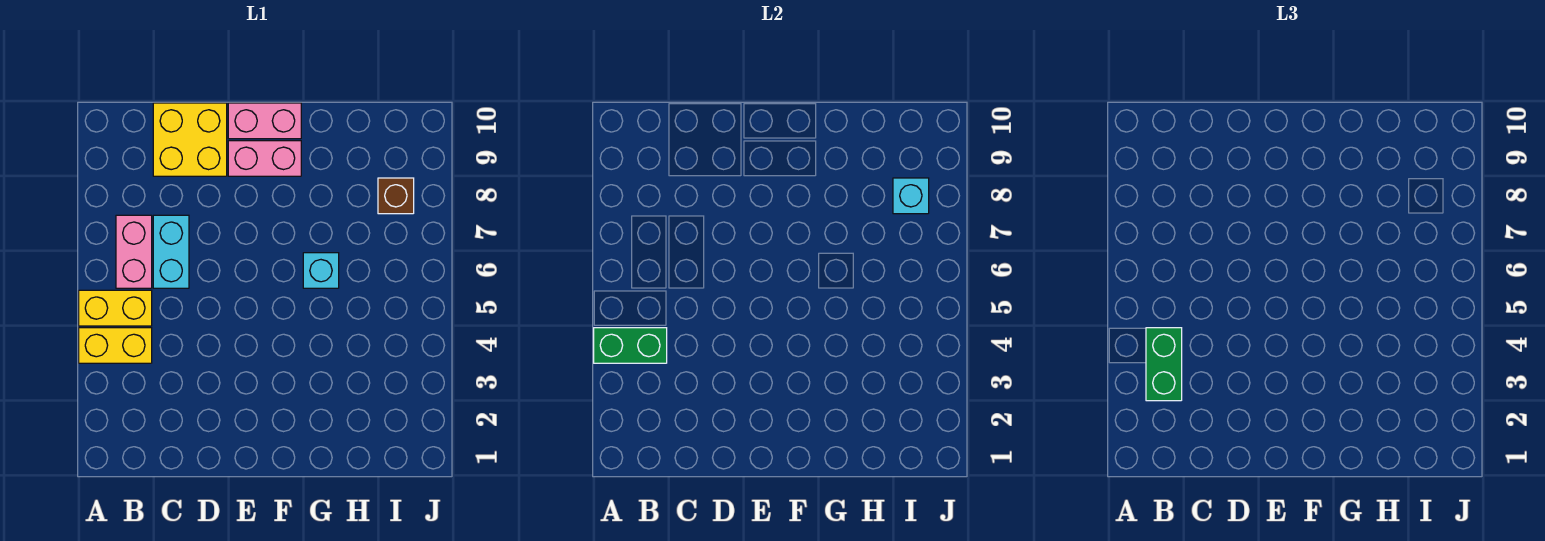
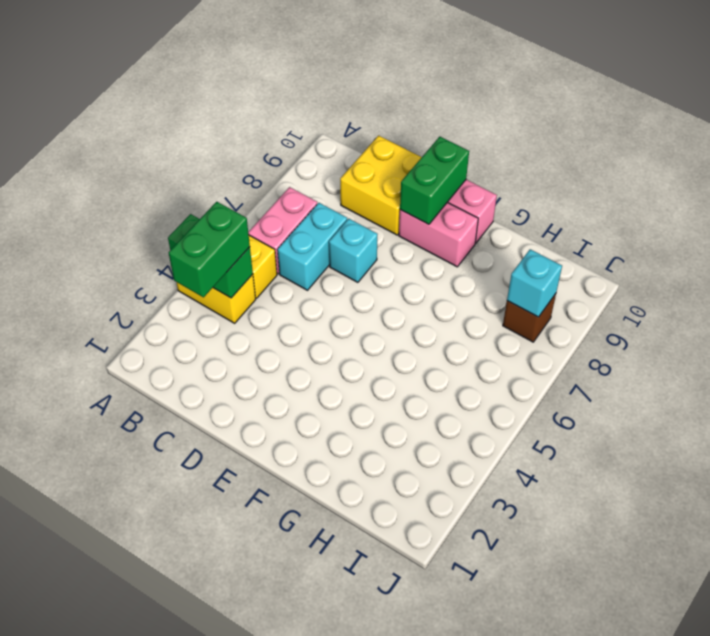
none -> green brick E9:E10 level 2
cyan brick G6 level 1 -> cyan brick D7 level 1

